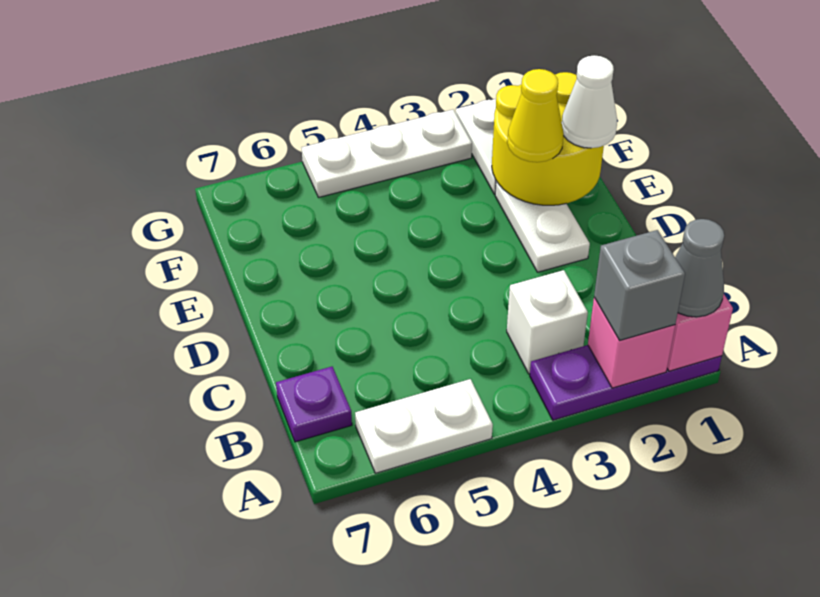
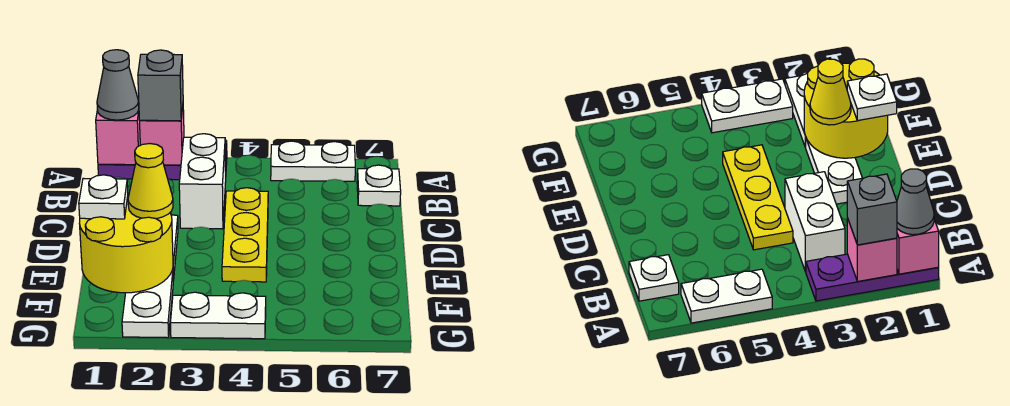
white brick B3 level 1 -> white brick B3:C3 level 1
purple plate B7 level 1 -> white plate B7 level 1
none -> yellow plate C4:E4 level 1
white cone E1 level 3 -> white plate E1 level 3
white plate G3:G5 level 1 -> white plate G3:G4 level 1

